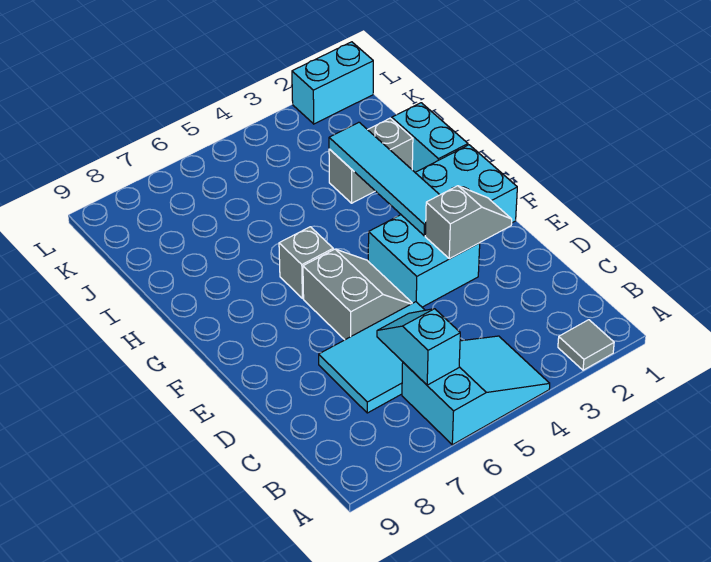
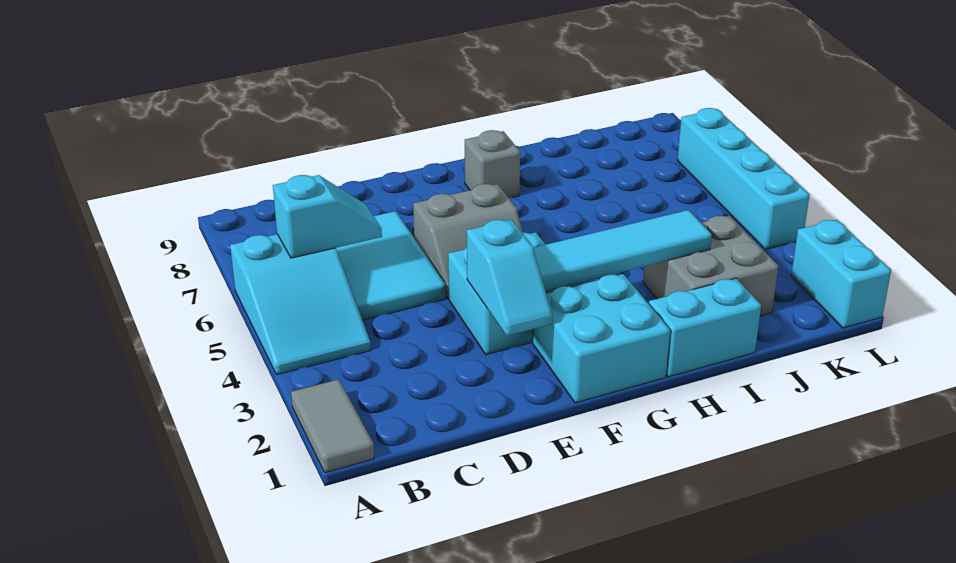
grey tile A2 level 1 -> grey tile A1:A2 level 1
grey slope E2:E3 level 2 top 3 -> cyan slope E2:E3 level 2 top 3
grey brick G6 level 1 -> grey brick G8 level 1
grey brick I2:I3 level 1 -> grey brick I2:J3 level 1
none -> cyan brick L4:L7 level 1

